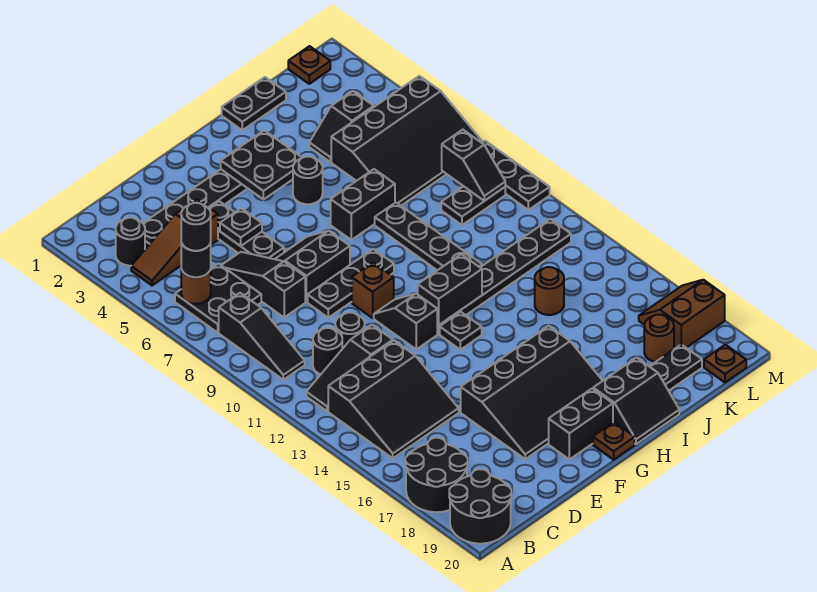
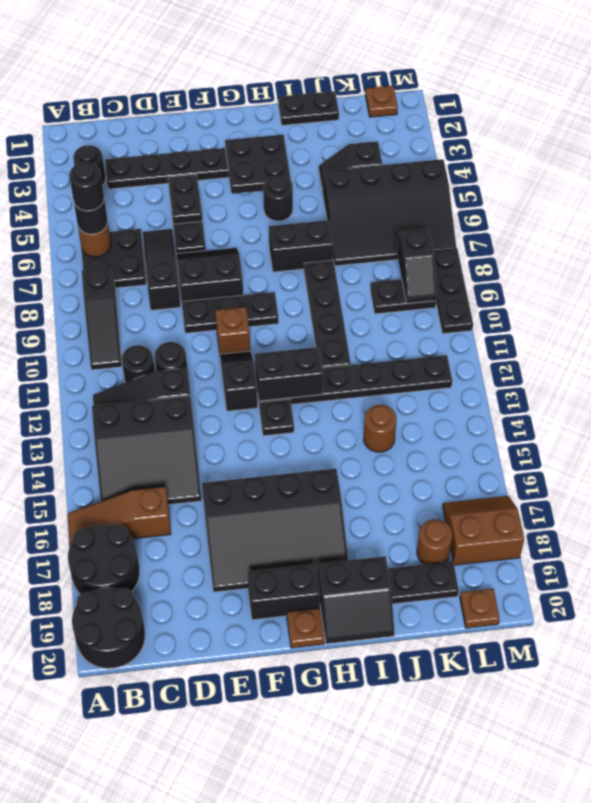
brown slope B4:D4 level 1 top D -> brown slope A16:C16 level 1 top C

